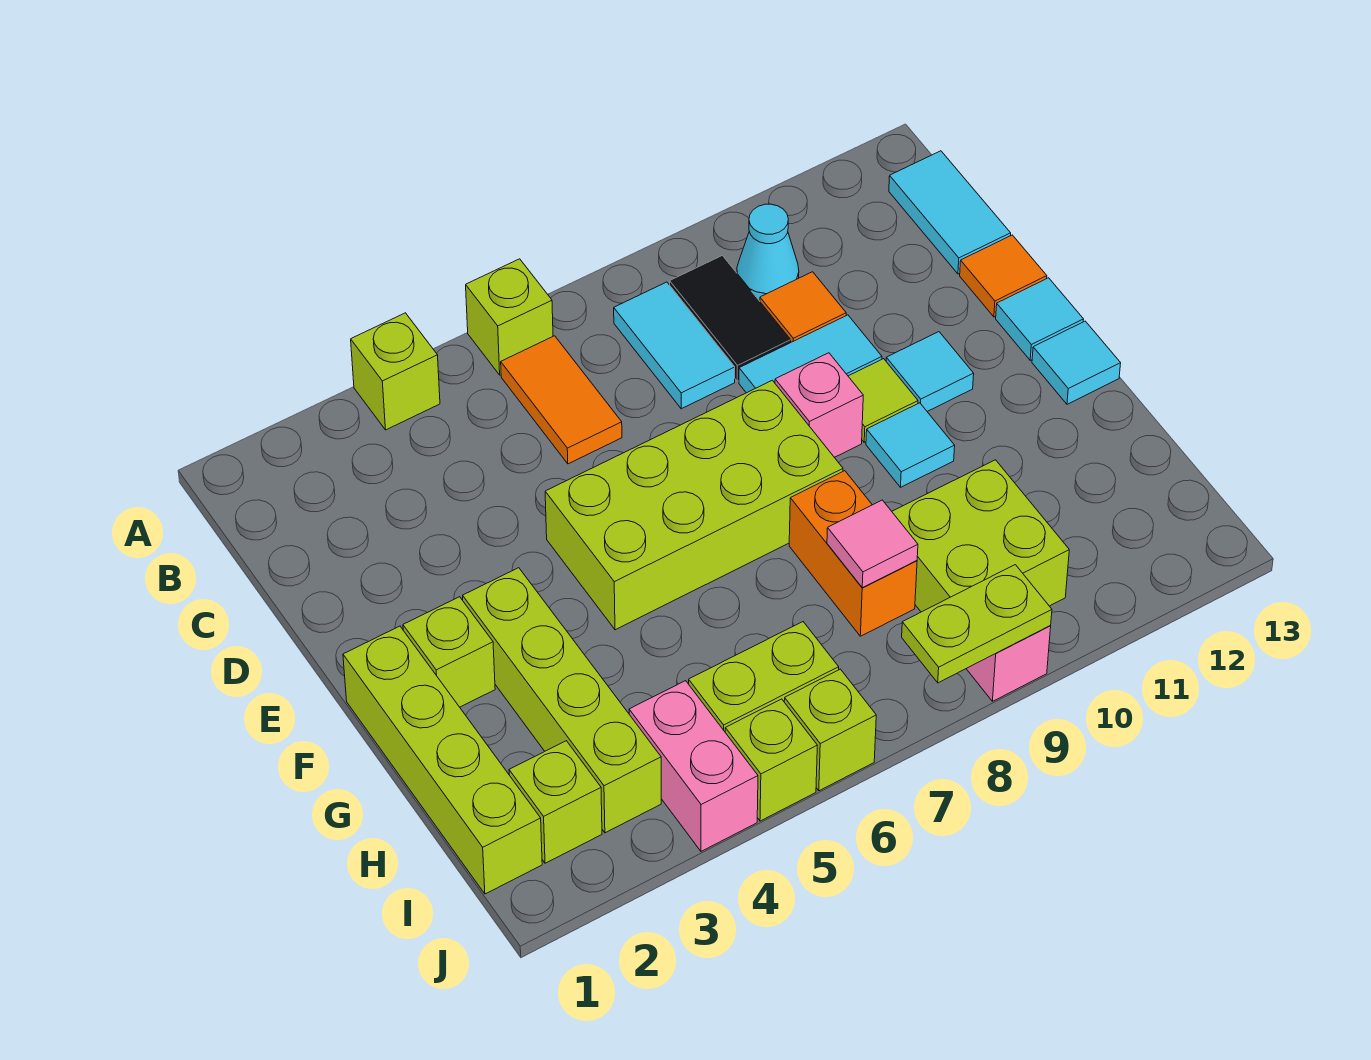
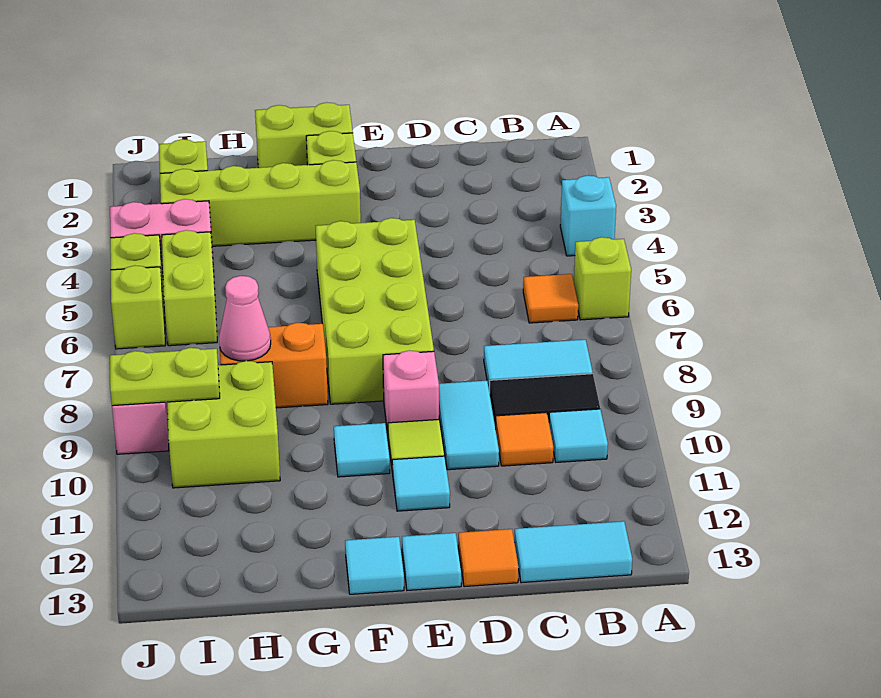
lime brick A4 level 1 -> cyan brick A4 level 1
orange tile B6:C6 level 1 -> orange tile B6 level 1
cyan cone B10 level 1 -> cyan tile B10 level 1
lime brick F1:I1 level 1 -> lime brick F1:G1 level 1
pink tile H8 level 2 -> pink cone H8 level 2
lime plate J8:J9 level 2 -> lime plate I9:J9 level 2

